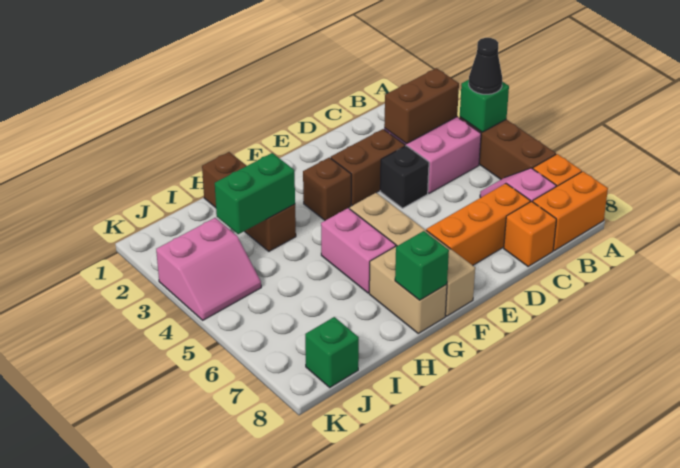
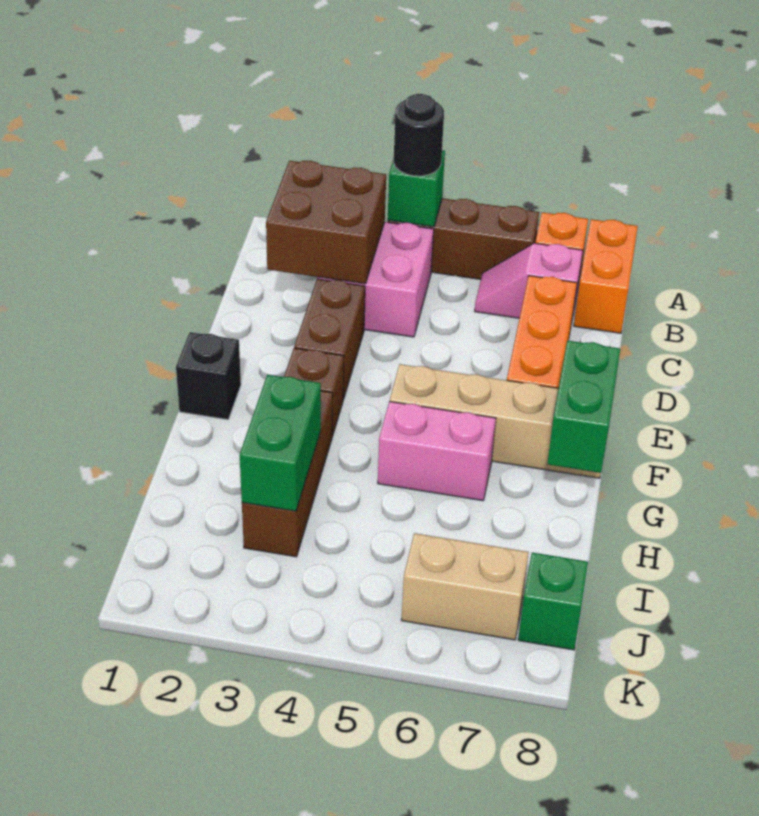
black cone A4 level 3 -> black round brick A4 level 3
brown brick B3:C3 level 2 -> brown brick B2:C3 level 2
orange brick C8 level 1 -> none
black brick D4 level 1 -> black brick F1 level 1
tan brick G7:G8 level 1 -> tan brick J6:J7 level 1
green brick G8 level 2 -> green brick F8:G8 level 2
brown brick H1:H3 level 1 -> brown brick G3:I3 level 1
pink slope J3:K4 level 1 top 3 -> none

